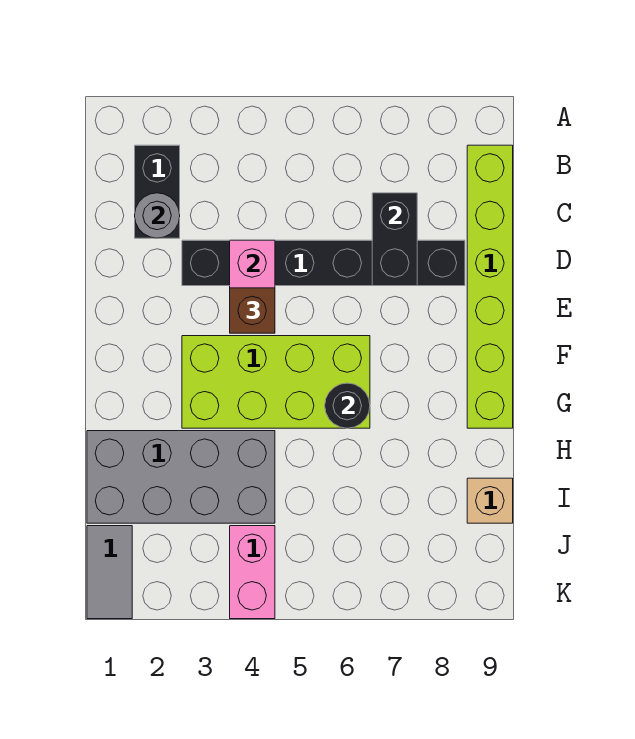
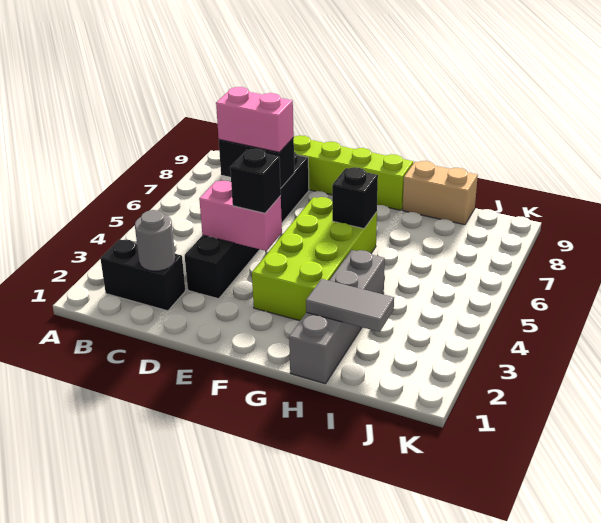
brown brick E4 level 3 -> black brick E4 level 3
black round brick G6 level 2 -> black brick G6 level 2
grey brick H1:I4 level 1 -> grey brick H1:H4 level 1
tan brick I9 level 1 -> tan brick H9:I9 level 1
grey tile J1:K1 level 1 -> grey tile H2:I2 level 2
pink brick J4:K4 level 1 -> pink brick C7:D7 level 3

